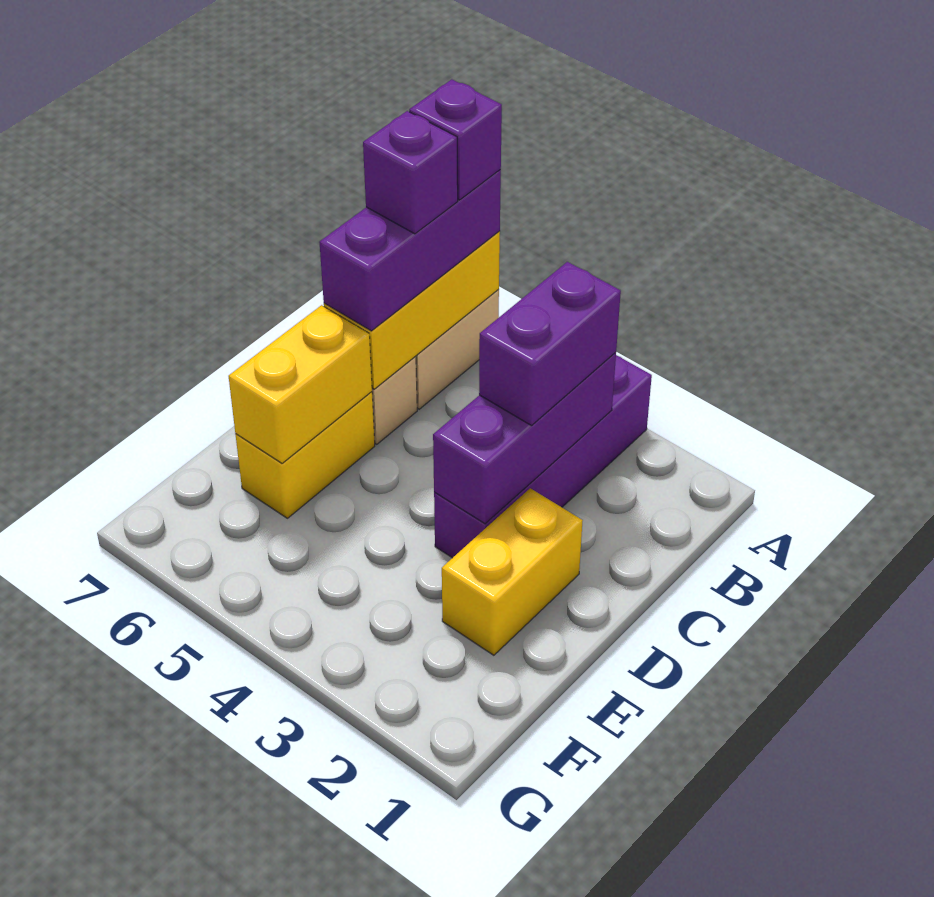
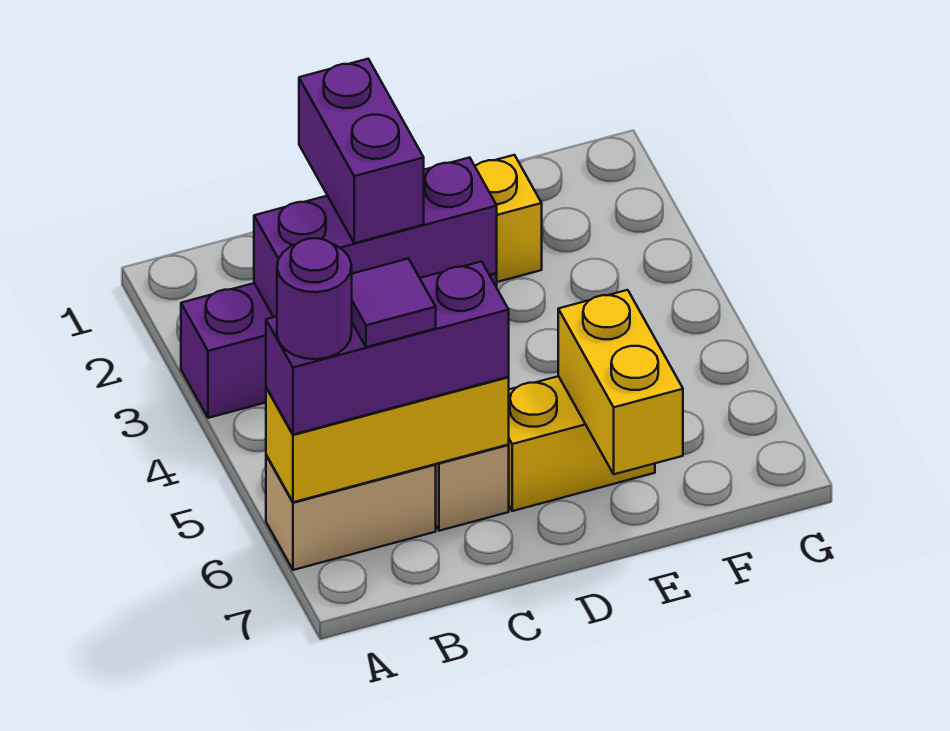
purple brick A6 level 4 -> purple round brick A6 level 4
purple brick B3:C3 level 3 -> purple brick C2:C3 level 3
purple brick B6 level 4 -> purple tile B6 level 4
yellow brick D6:E6 level 2 -> yellow brick E6:E7 level 2

